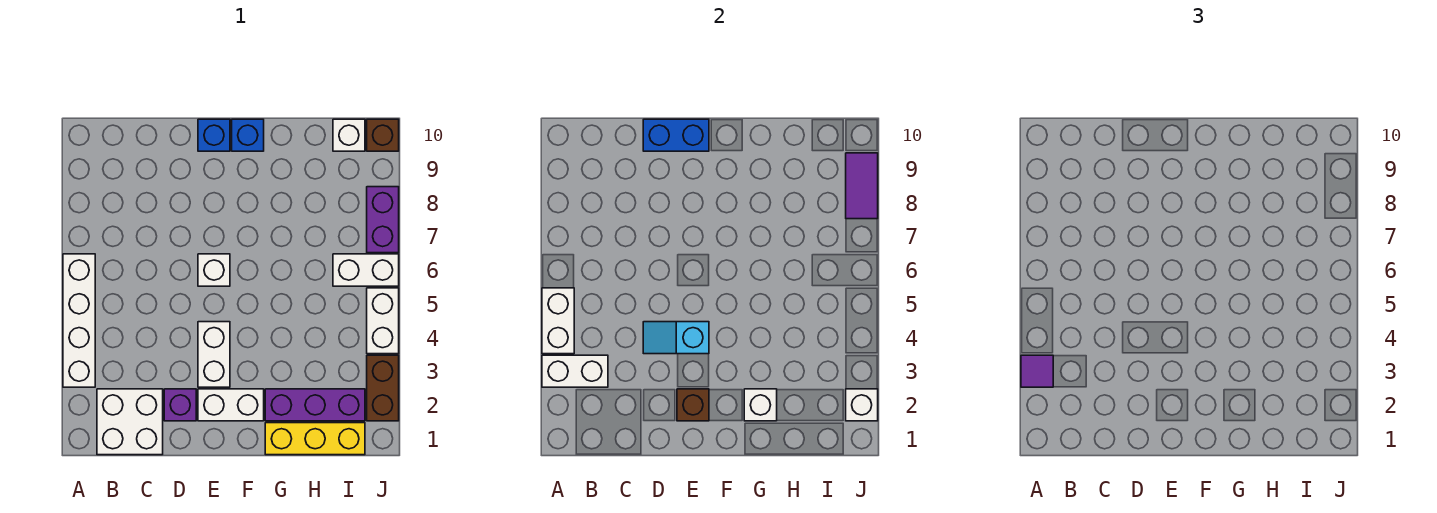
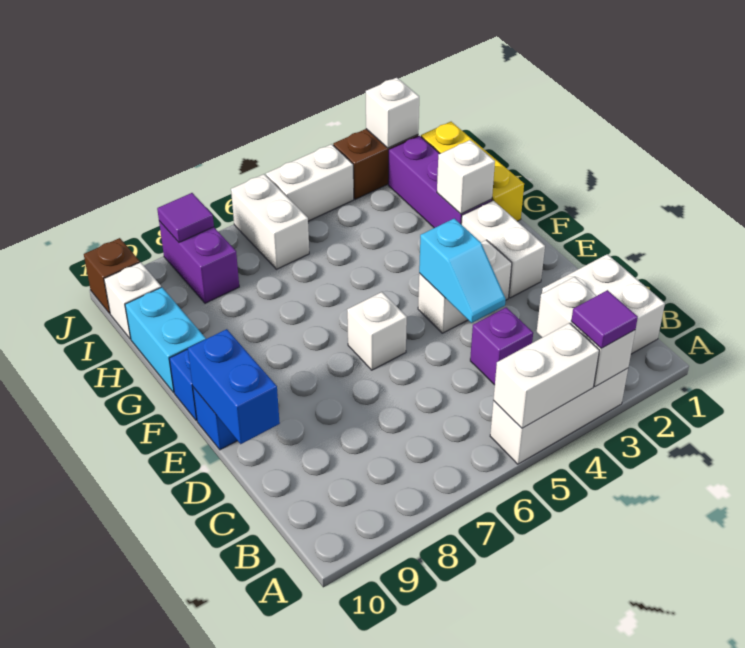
white brick A3:A6 level 1 -> white brick A3:A5 level 1
purple brick D2 level 1 -> purple brick C4 level 1
brown brick E2 level 2 -> none
none -> cyan brick G10:H10 level 1
purple brick J7:J8 level 1 -> purple brick I8:J8 level 1
purple tile J8:J9 level 2 -> purple tile J8 level 2

